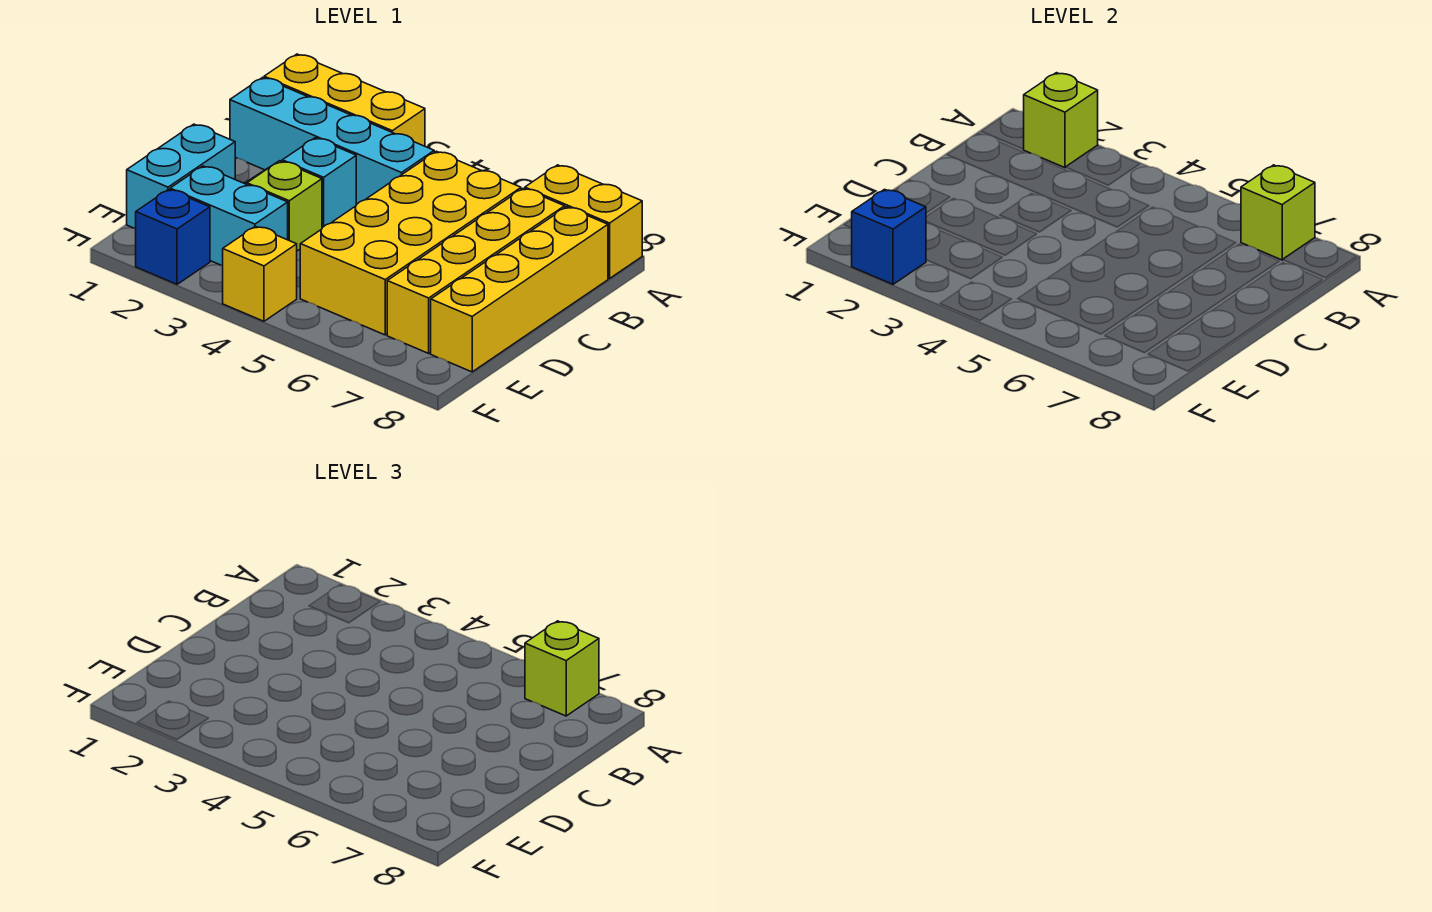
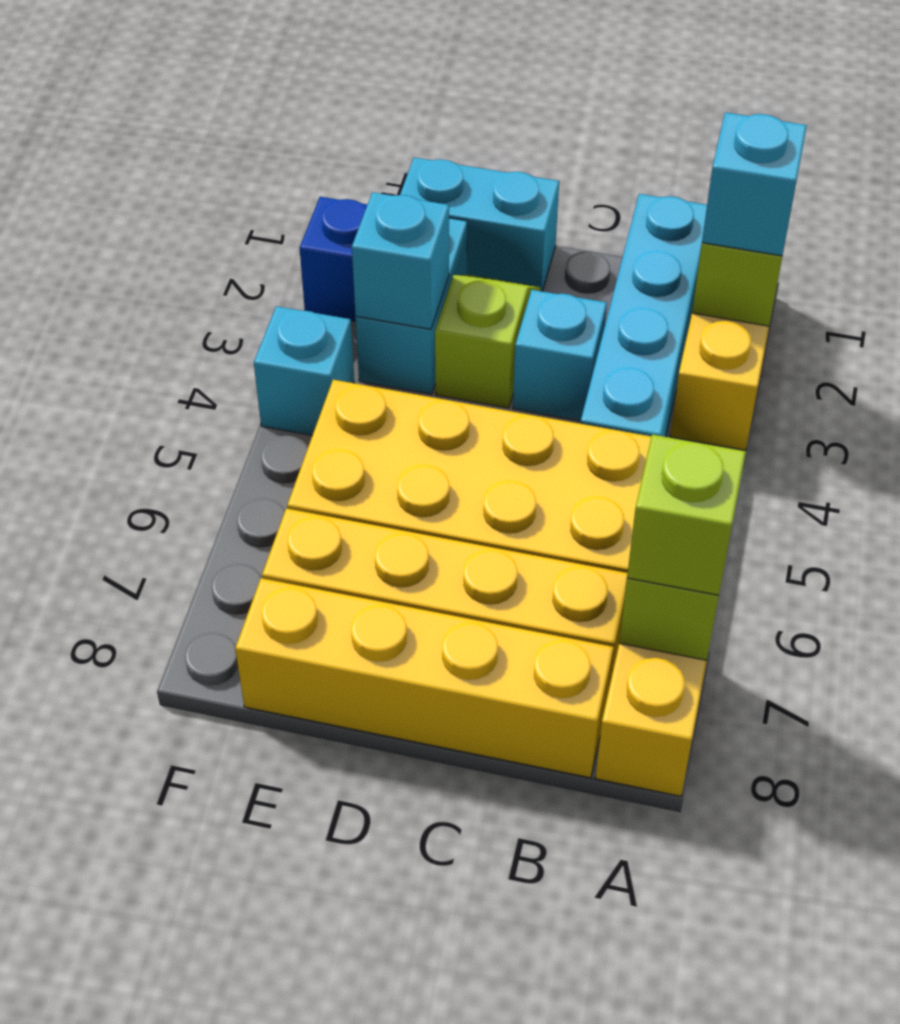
none -> cyan brick A2 level 3
none -> cyan brick E3 level 2
blue brick F2 level 2 -> none
yellow brick F4 level 1 -> cyan brick F4 level 1

